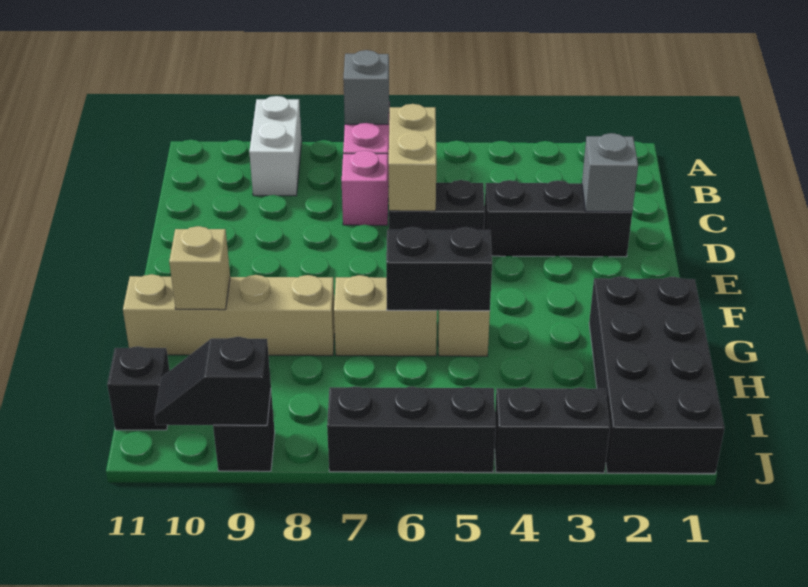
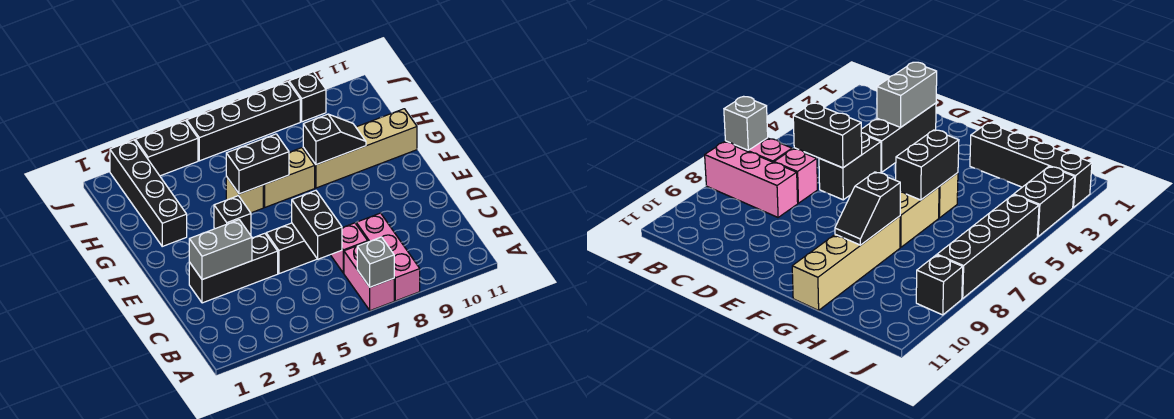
none -> pink brick A8:C8 level 1
white brick A9:B9 level 1 -> none
tan brick C6:D6 level 2 -> black brick C6:D6 level 2
grey brick D2 level 2 -> grey brick D2:D3 level 2
black brick G1:J2 level 1 -> black brick G2:J2 level 1
tan brick G10 level 2 -> none
black brick I11 level 1 -> black brick F4 level 1
black brick J5:J7 level 1 -> black brick J5:J8 level 1
black slope J9:J10 level 2 top 9 -> black slope G8:G9 level 2 top 8

